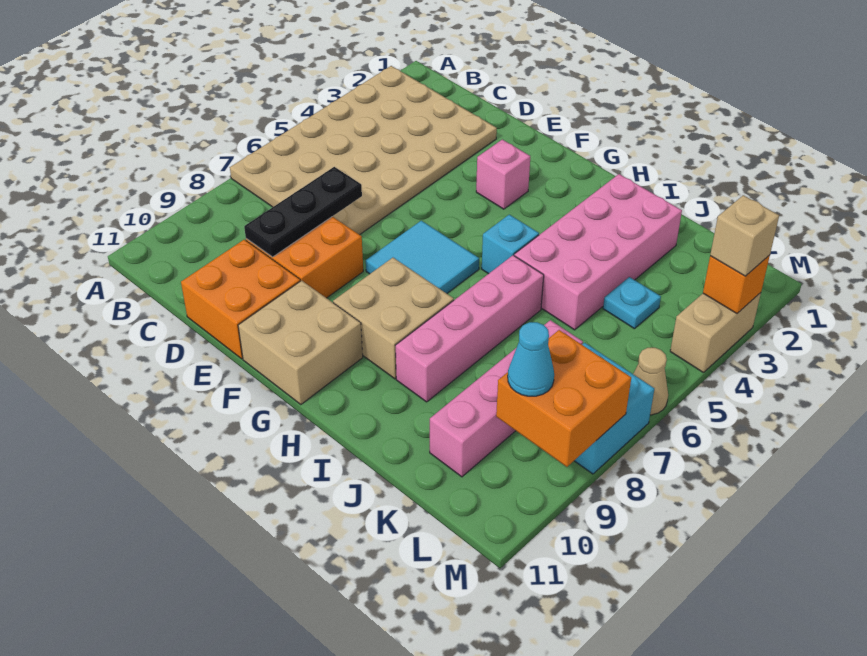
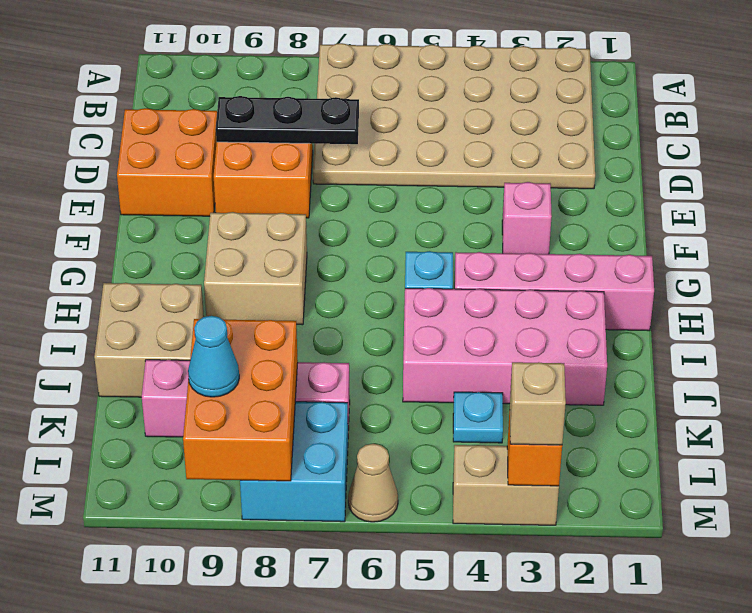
cyan tile F6:G7 level 1 -> none
tan brick F10:G11 level 1 -> tan brick I10:J11 level 1
pink brick I6:I9 level 1 -> pink brick H1:H4 level 1
orange brick L8:M9 level 2 -> orange brick K8:M9 level 2

